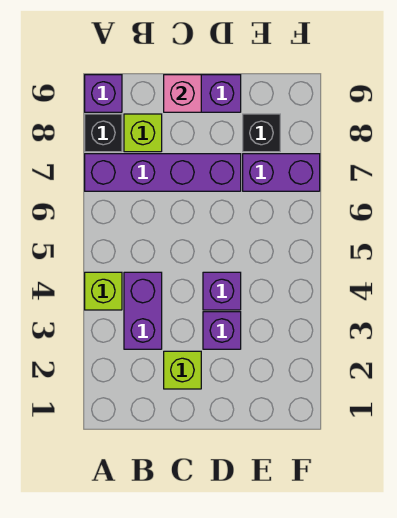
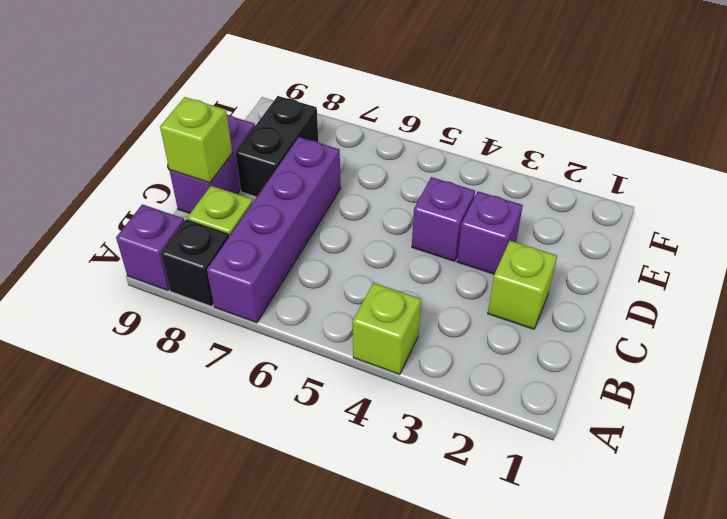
purple brick B3:B4 level 1 -> none
pink brick C9 level 2 -> lime brick C9 level 2
purple brick E7:F7 level 1 -> none
black brick E8 level 1 -> black brick D8:E8 level 1

